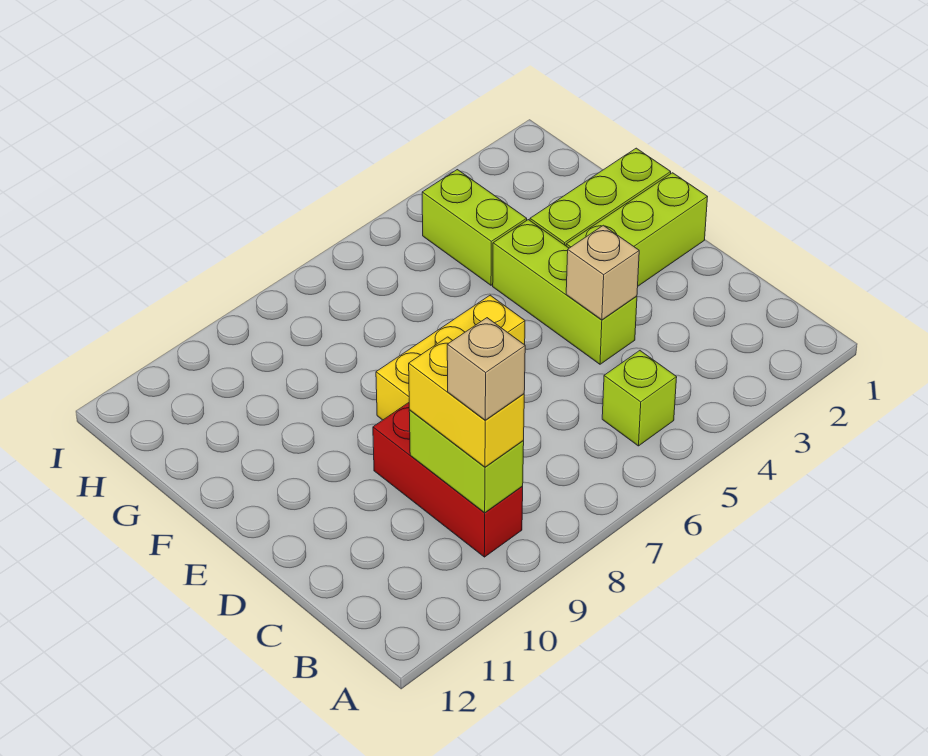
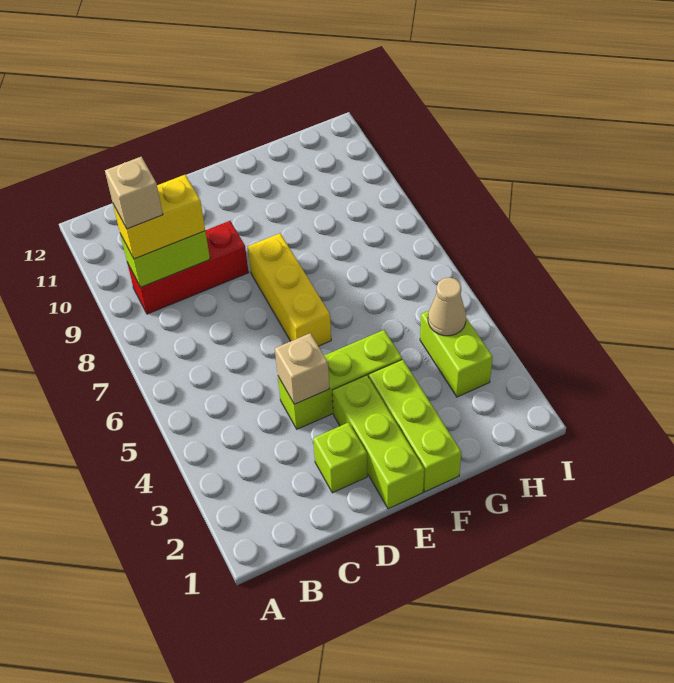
lime brick B5 level 1 -> lime brick D2 level 1
lime brick G4:H4 level 1 -> lime brick H3:H4 level 1
none -> tan cone H4 level 2

